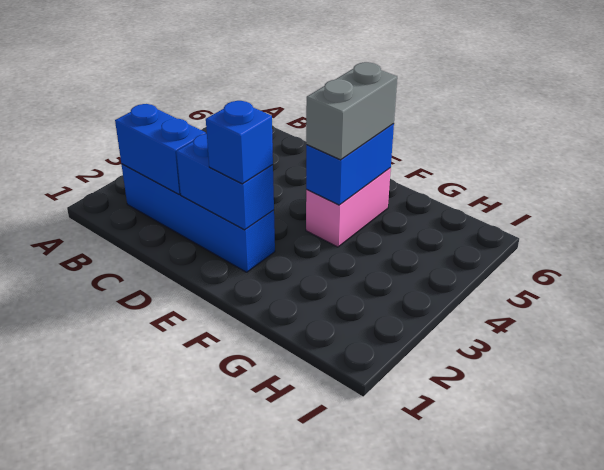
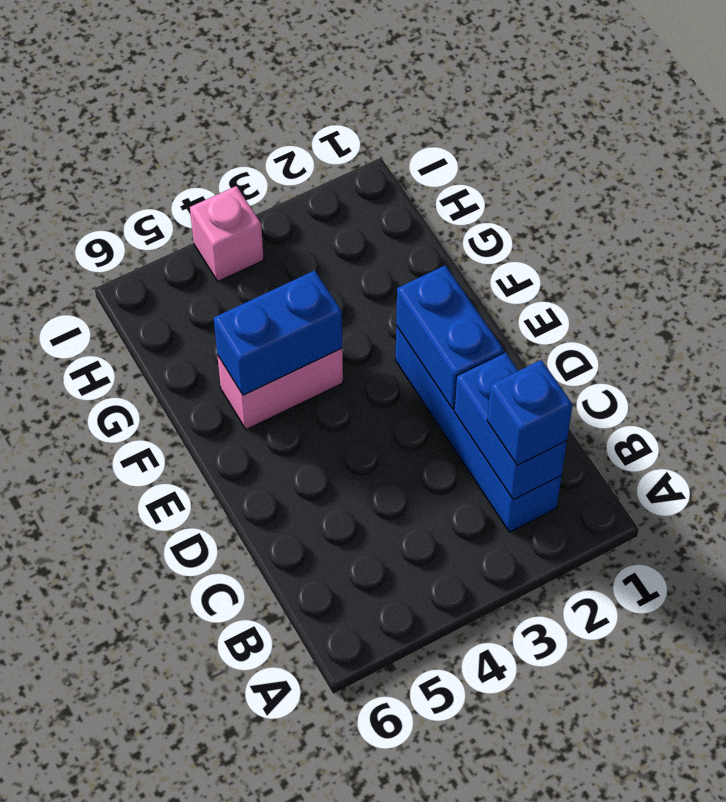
blue brick E2 level 3 -> blue brick B2 level 3
grey brick F4:F5 level 3 -> none
none -> pink brick I4 level 1

